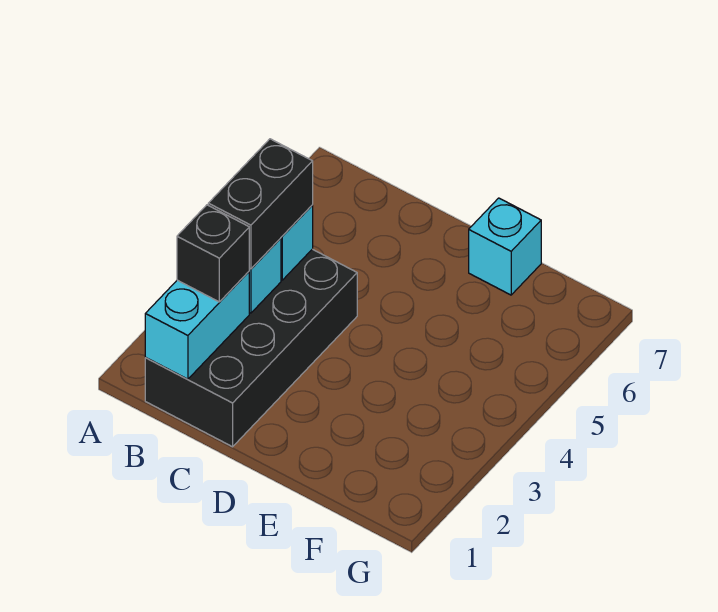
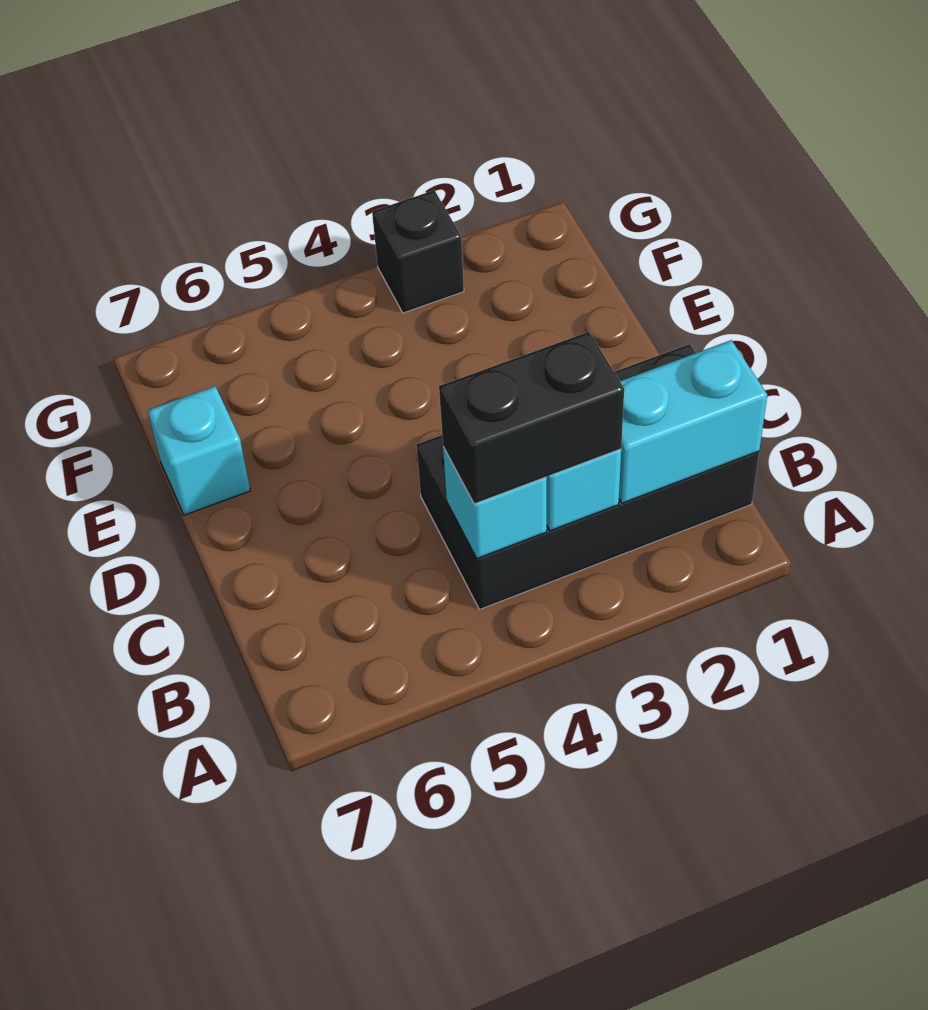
black brick B2 level 3 -> black brick G3 level 1

